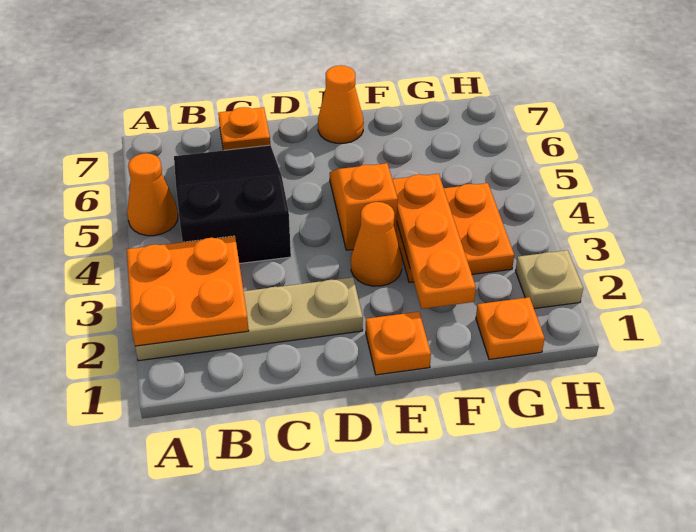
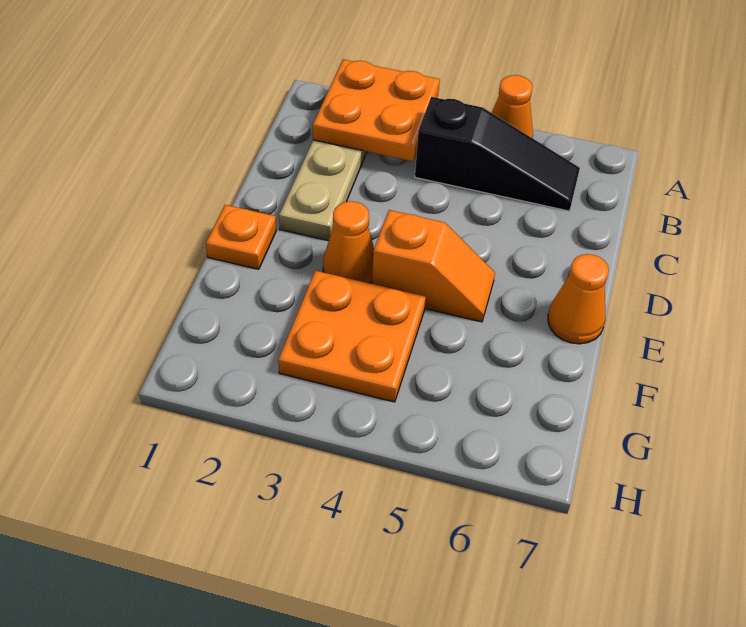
black slope B4:C6 level 1 top 4 -> black slope B4:B6 level 1 top 4
orange plate C7 level 1 -> none
orange plate F2:F4 level 2 -> none
orange plate G1 level 1 -> none
tan plate H2 level 1 -> none

